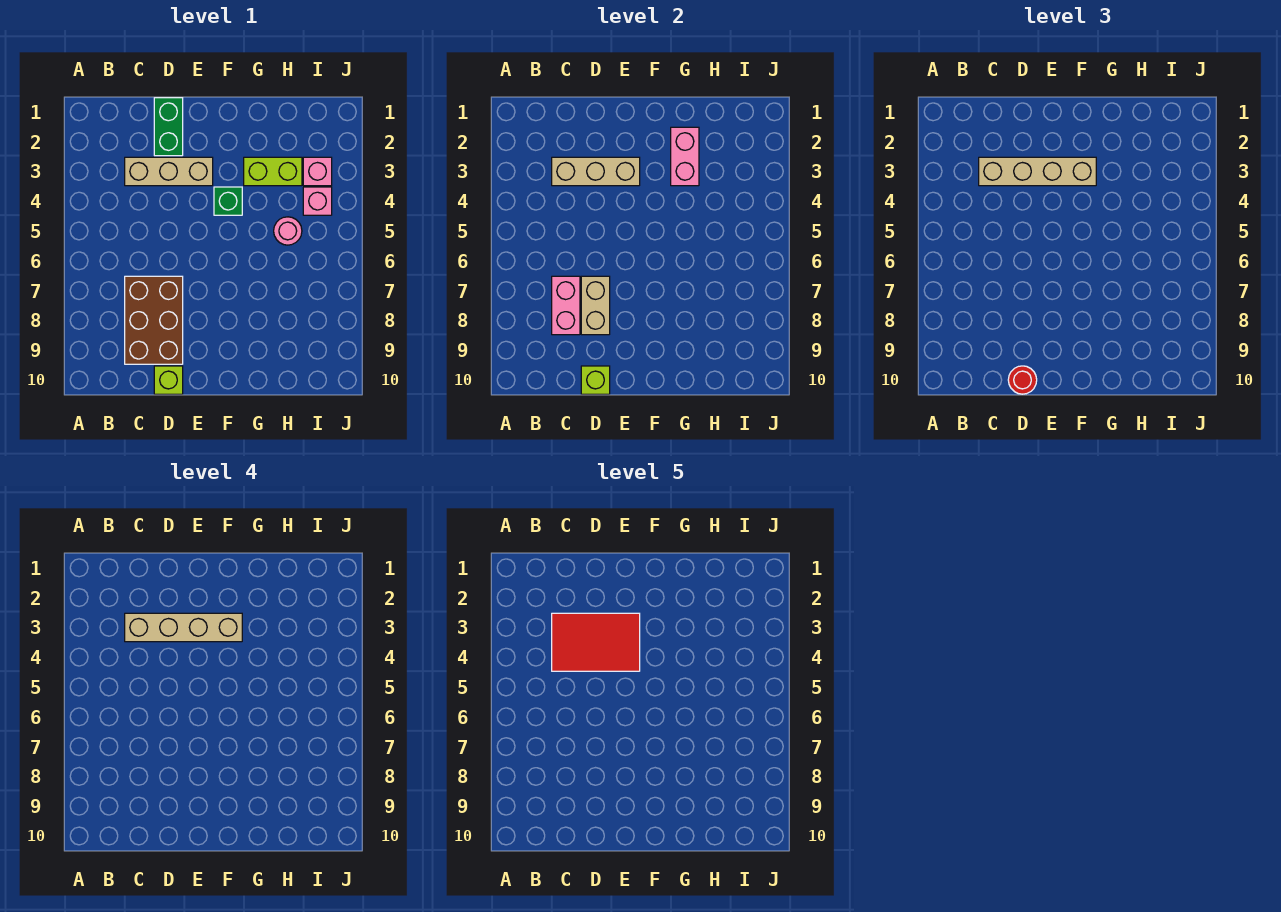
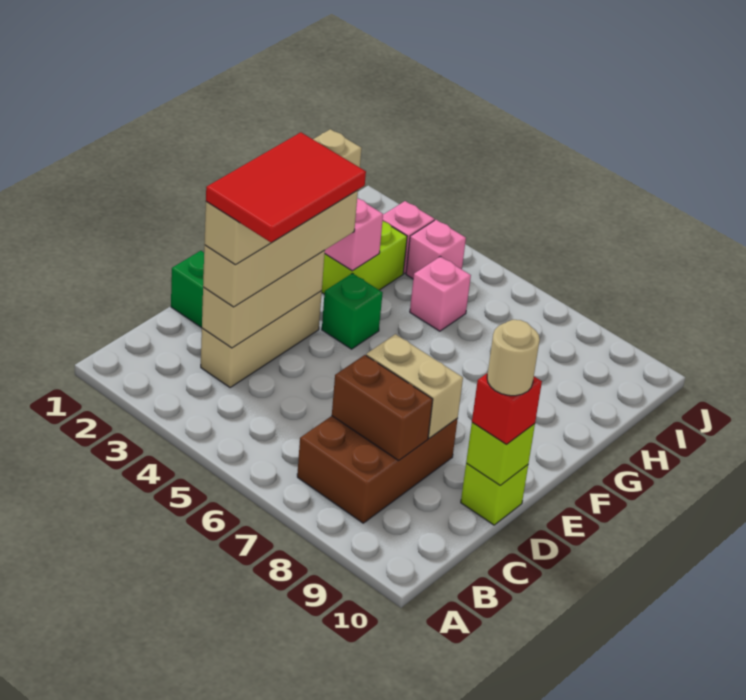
brown brick C7:D9 level 1 -> brown brick B7:D8 level 1
pink brick C7:C8 level 2 -> brown brick C7:C8 level 2
red round brick D10 level 3 -> red brick D10 level 3
none -> tan round brick D10 level 4
pink round brick H5 level 1 -> pink brick H5 level 1

